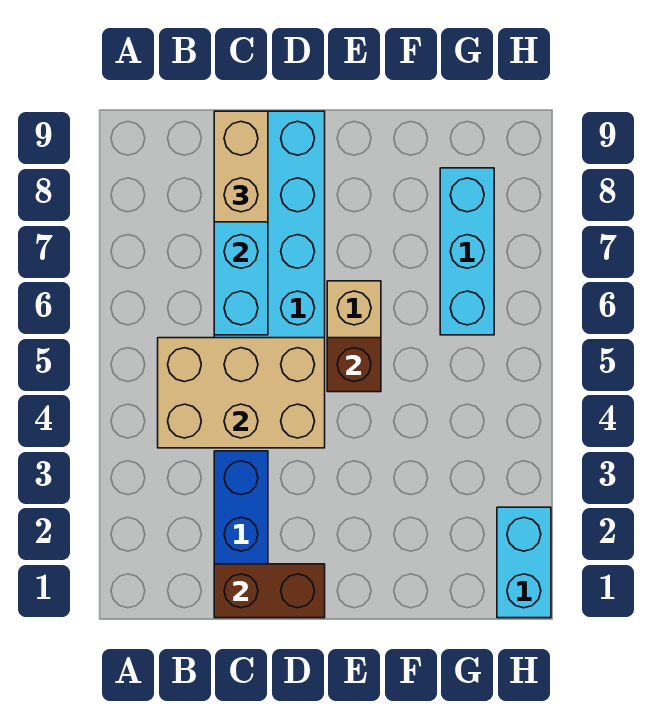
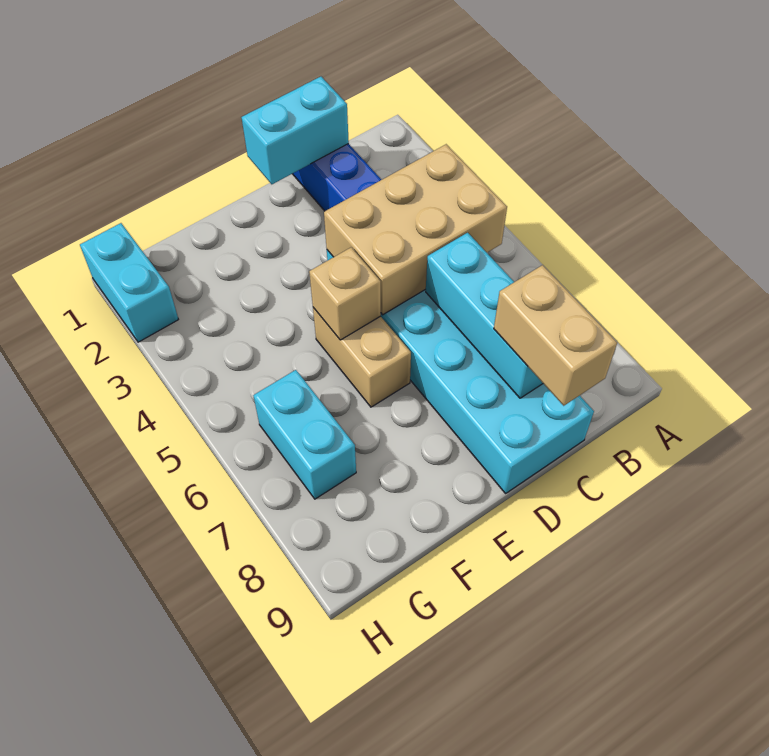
brown brick C1:D1 level 2 -> cyan brick C1:D1 level 2
brown brick E5 level 2 -> tan brick E5 level 2
cyan brick G6:G8 level 1 -> cyan brick G6:G7 level 1

